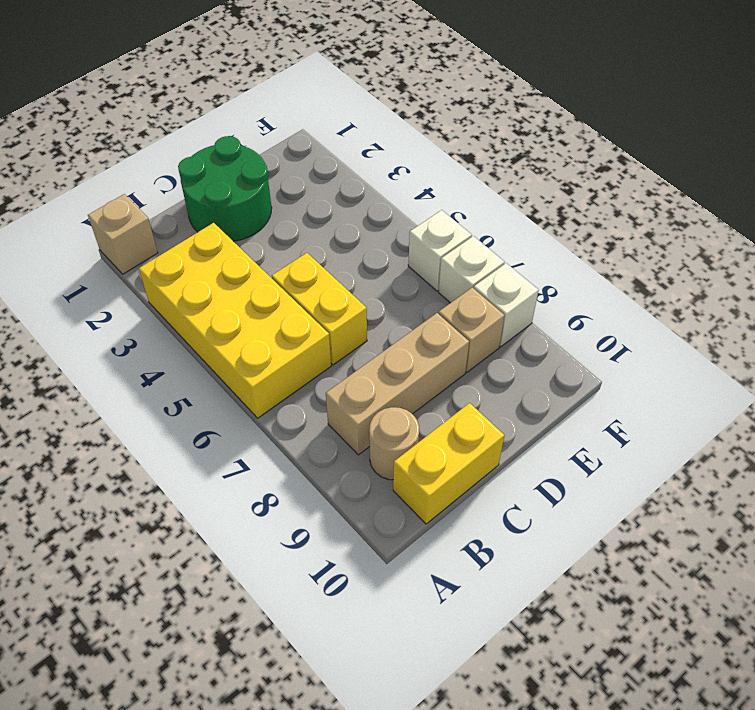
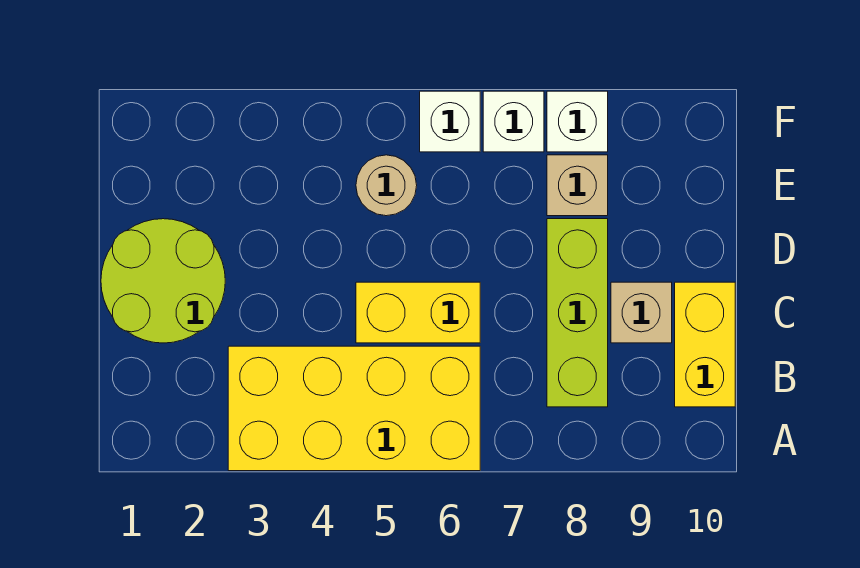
tan brick A1 level 1 -> tan brick C9 level 1
tan brick B8:D8 level 1 -> lime brick B8:D8 level 1
tan round brick B9 level 1 -> tan round brick E5 level 1
green round brick C1:D2 level 1 -> lime round brick C1:D2 level 1

